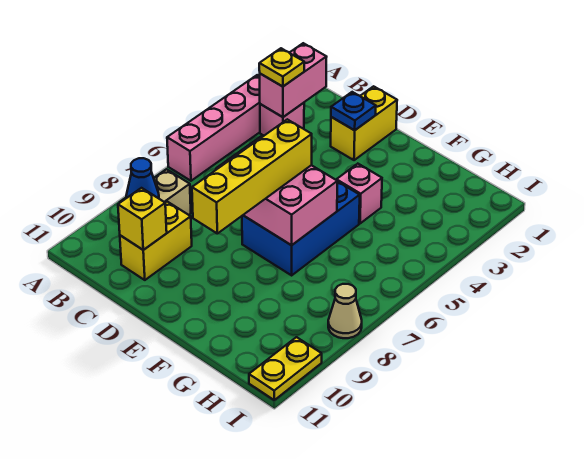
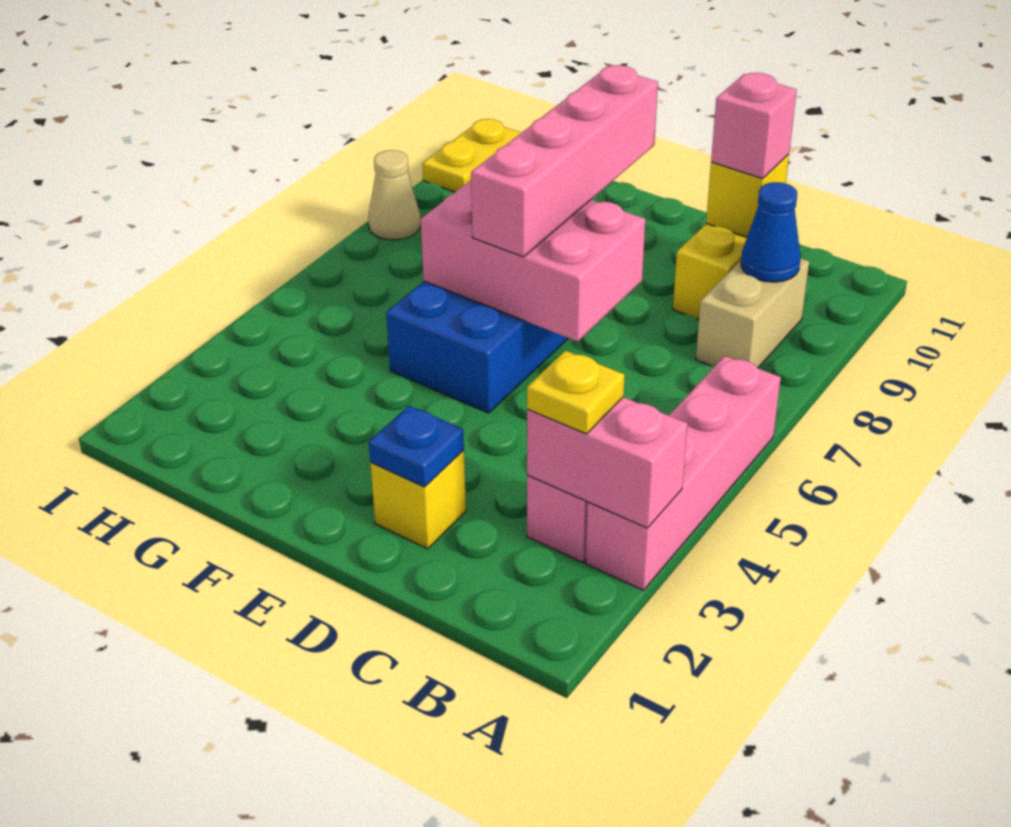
pink brick B2:B3 level 2 -> pink brick A3:B3 level 2
yellow brick D1:D2 level 1 -> yellow brick D2 level 1
yellow brick E6:E9 level 3 -> pink brick E6:E9 level 3
pink brick F4 level 1 -> pink brick C10 level 3

